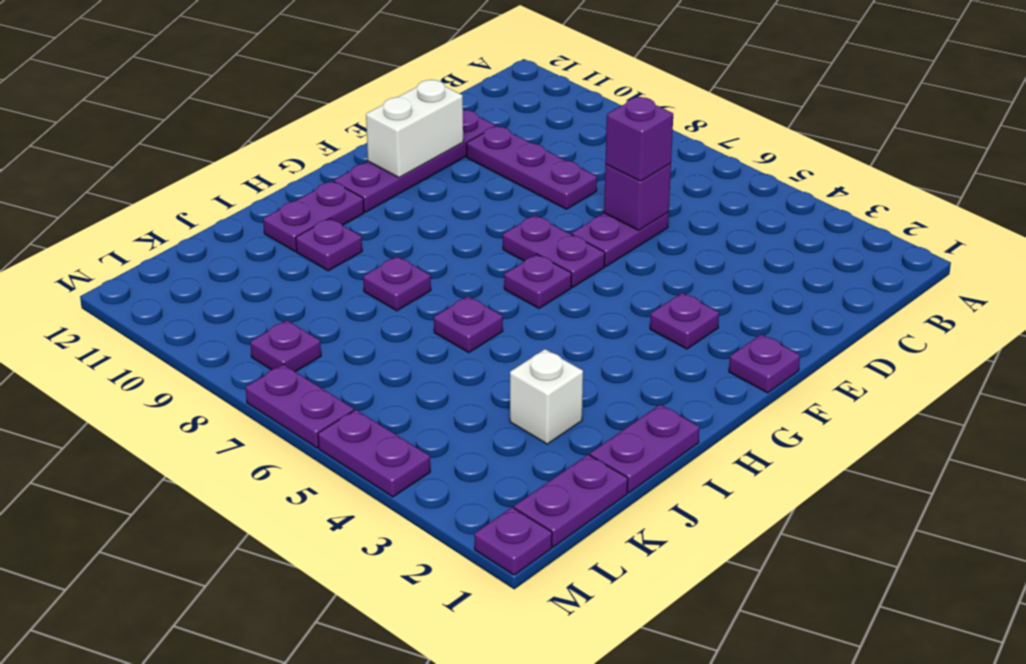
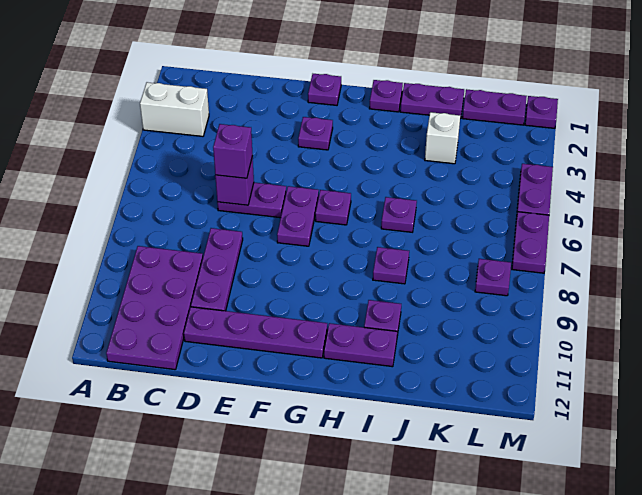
none -> purple plate B9:C12 level 1
white brick E11:F11 level 2 -> white brick A3:B3 level 1
none -> purple plate H1 level 1

